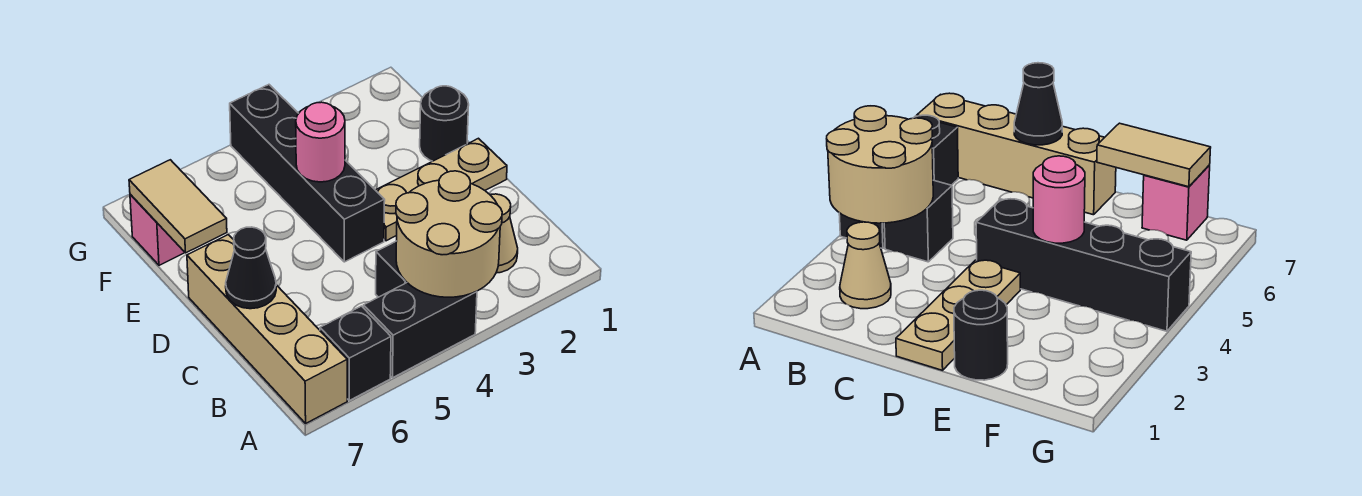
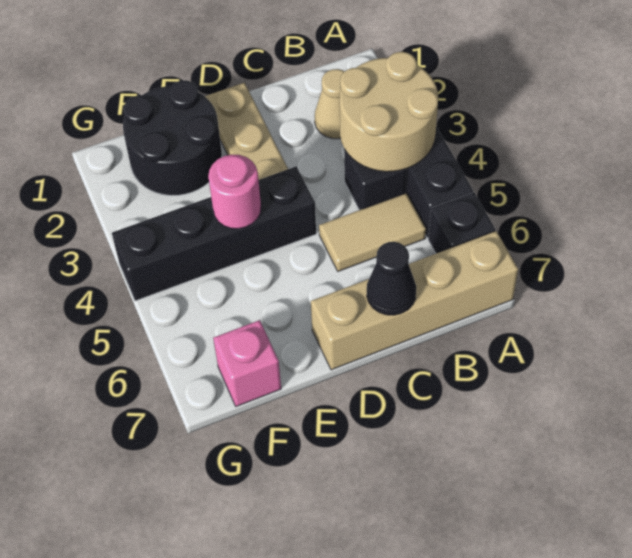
black round brick E1 level 1 -> black round brick E1:F2 level 1
tan tile E7:F7 level 2 -> tan tile B5:C5 level 1

